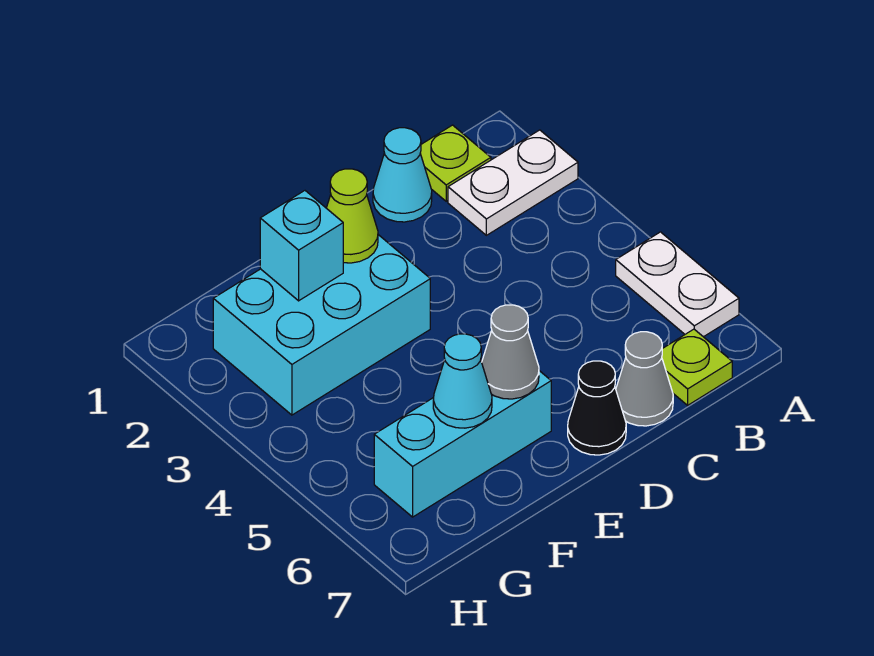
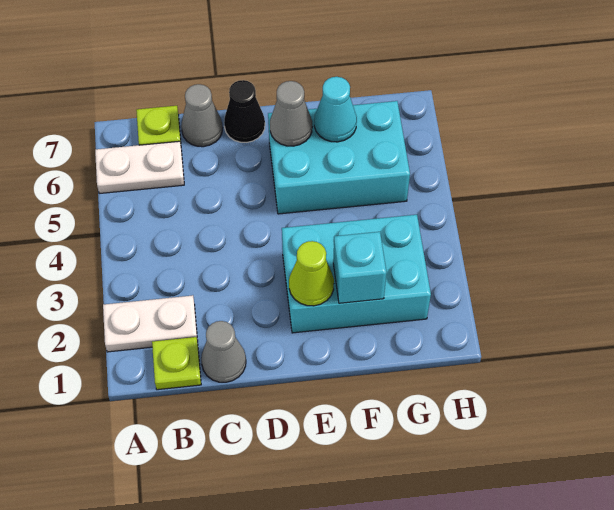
white plate A5:A6 level 1 -> white plate A6:B6 level 1
cyan cone C1 level 1 -> grey cone C1 level 1
cyan brick E6:G6 level 1 -> cyan brick E5:G6 level 1

